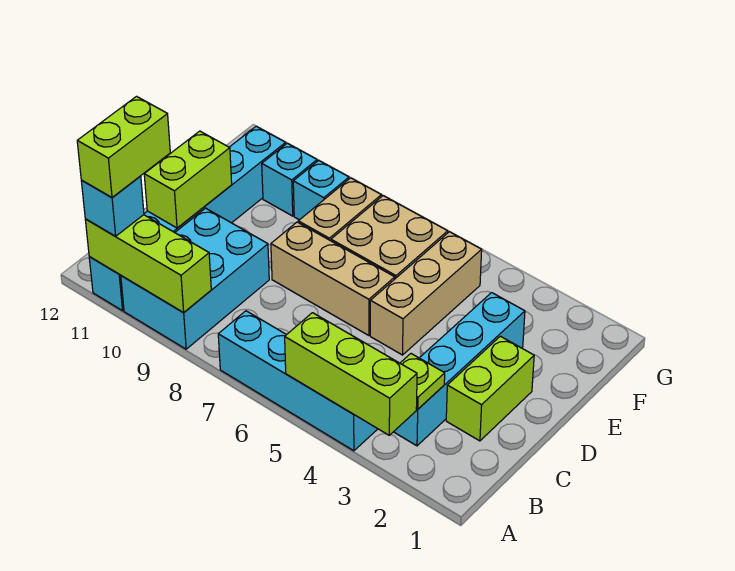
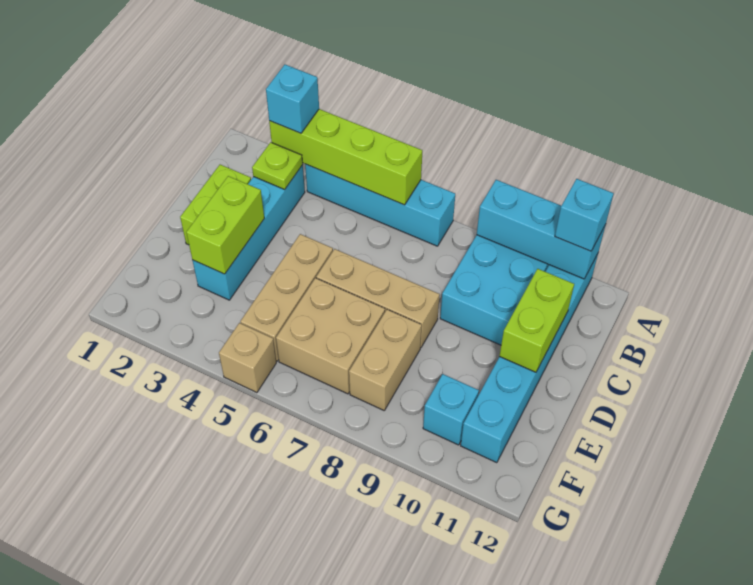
lime brick A3:A5 level 2 -> lime brick A3:A6 level 2
lime brick A9:A11 level 2 -> cyan brick A9:A11 level 2
lime brick A11:B11 level 4 -> lime brick D3:E3 level 2
cyan brick F9 level 1 -> cyan brick A3 level 3
none -> tan brick G5 level 1

